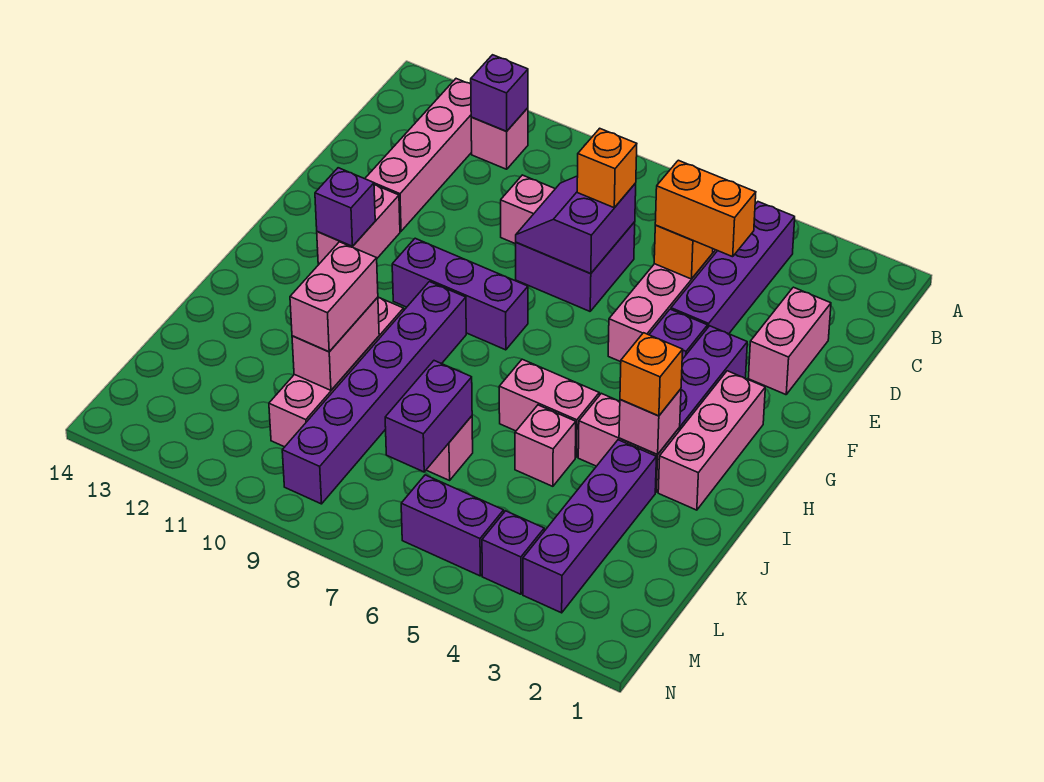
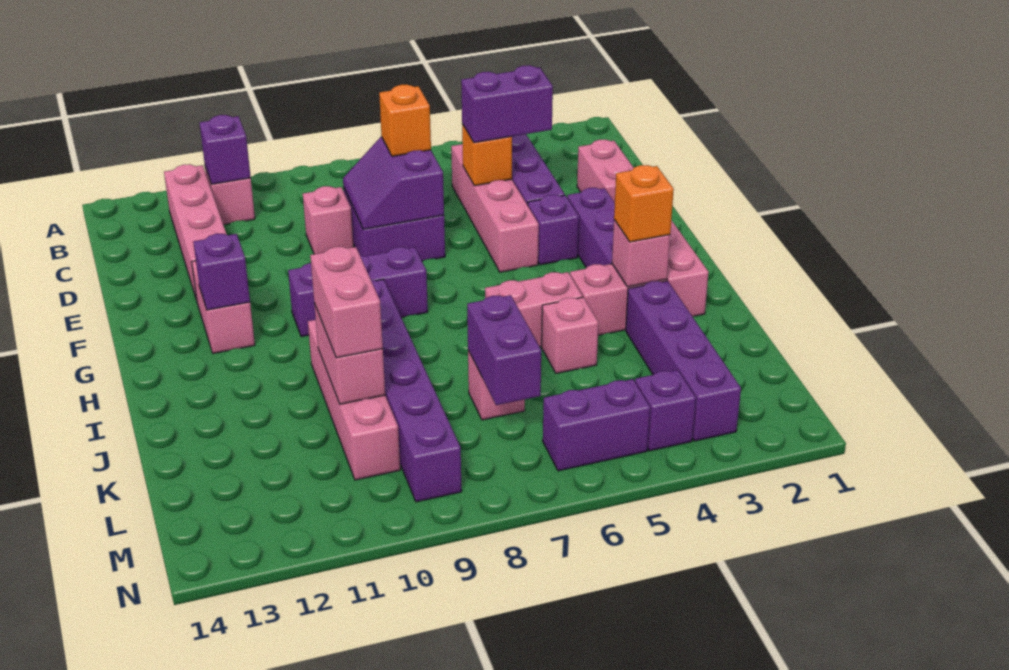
orange brick D4:D5 level 3 -> purple brick D4:D5 level 3

